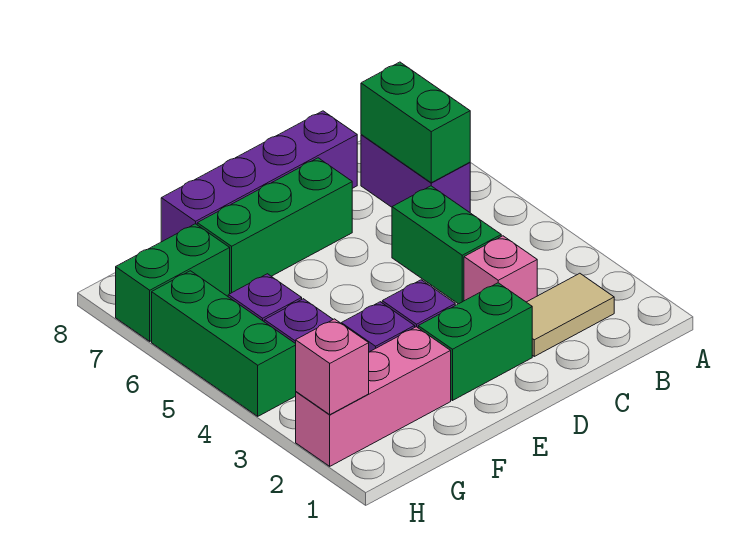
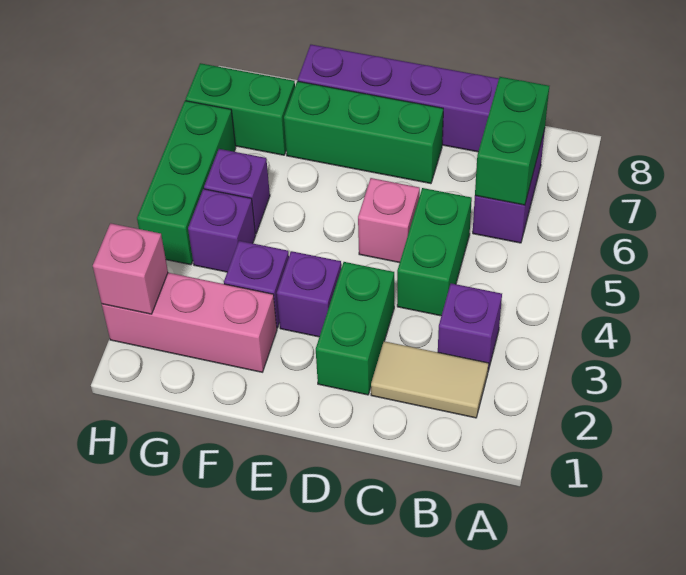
none -> purple brick B3 level 1
pink brick C3 level 1 -> pink brick D5 level 1
green brick D2:E2 level 1 -> green brick D2:D3 level 1

